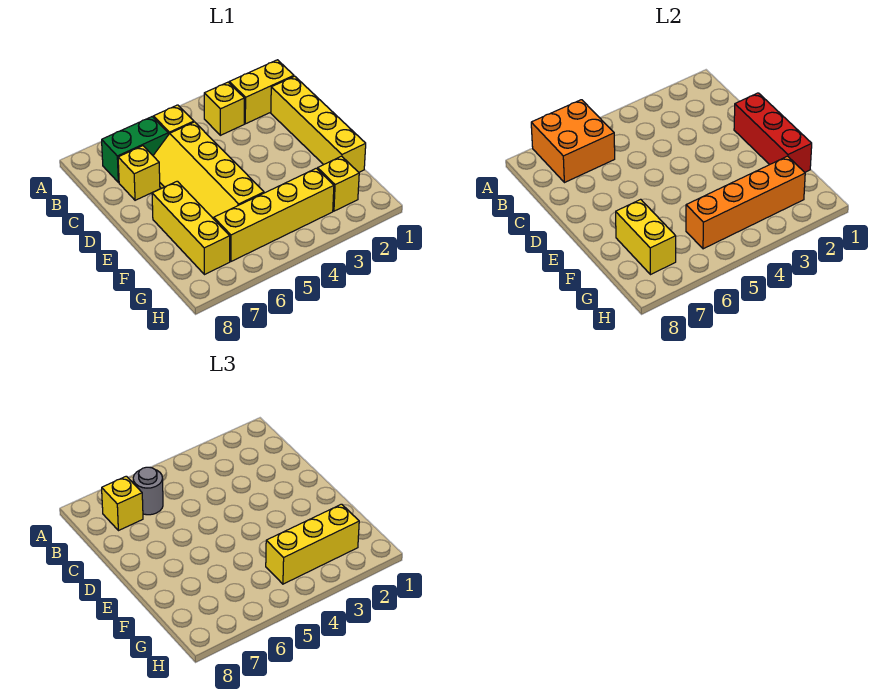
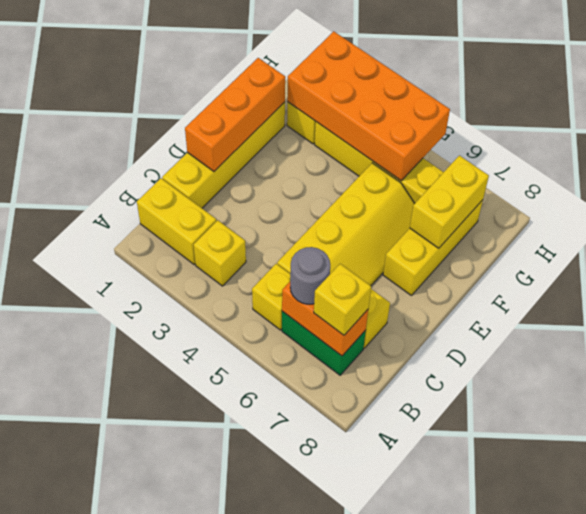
orange brick A6:B7 level 2 -> orange brick B6:B7 level 2
red brick D1:F1 level 2 -> orange brick D1:F1 level 2
orange brick G2:G5 level 2 -> orange brick G2:H5 level 2
yellow brick G2:G4 level 3 -> none

